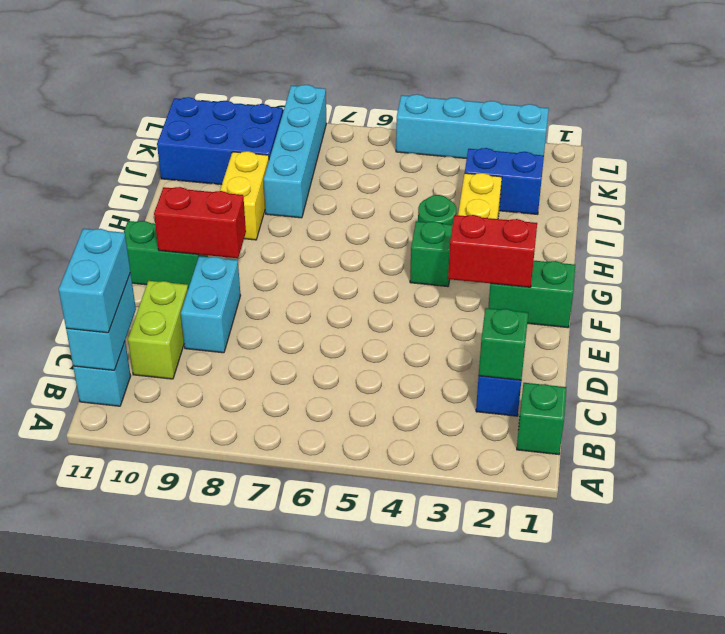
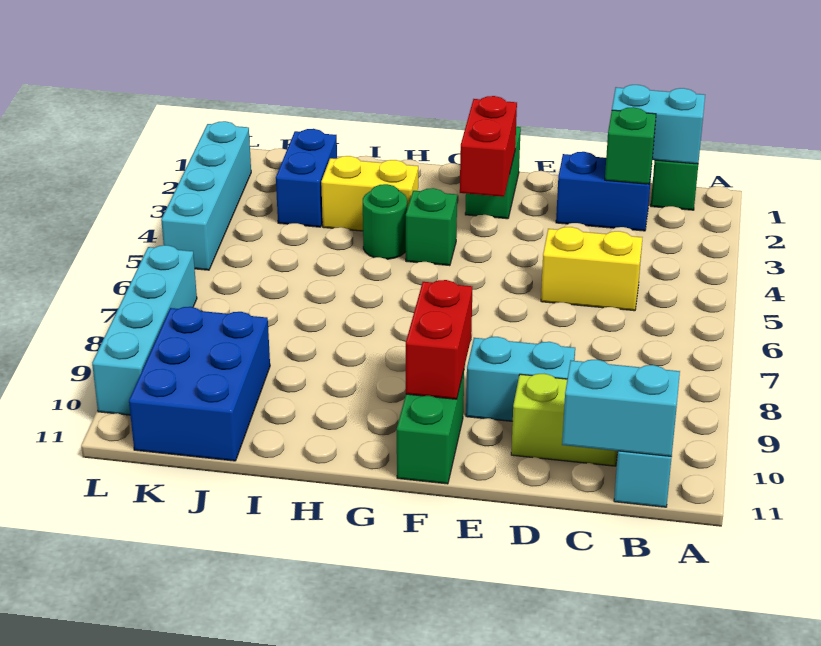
cyan brick B11:C11 level 3 -> cyan brick B1:C1 level 2
yellow brick H9:I9 level 1 -> yellow brick C5:D5 level 1
cyan brick I8:L8 level 1 -> cyan brick L7:L10 level 1

